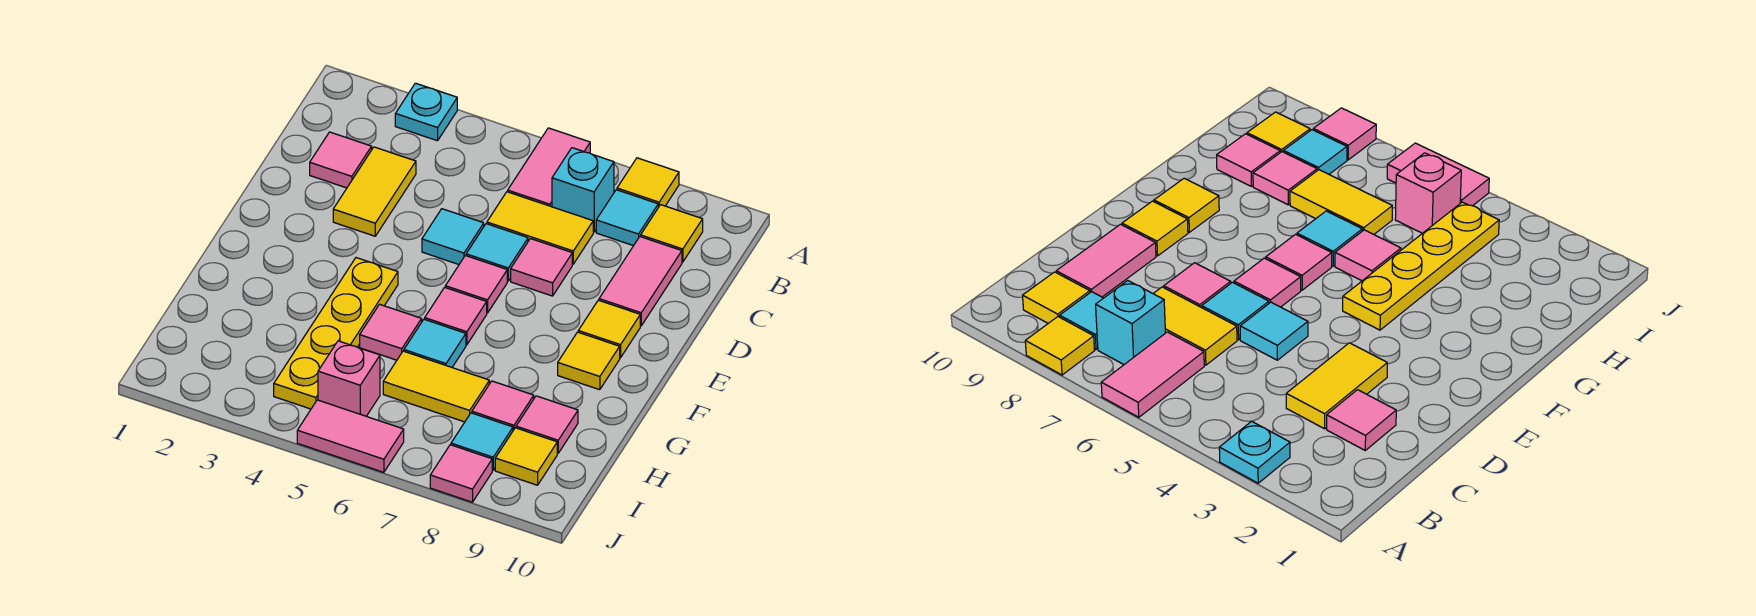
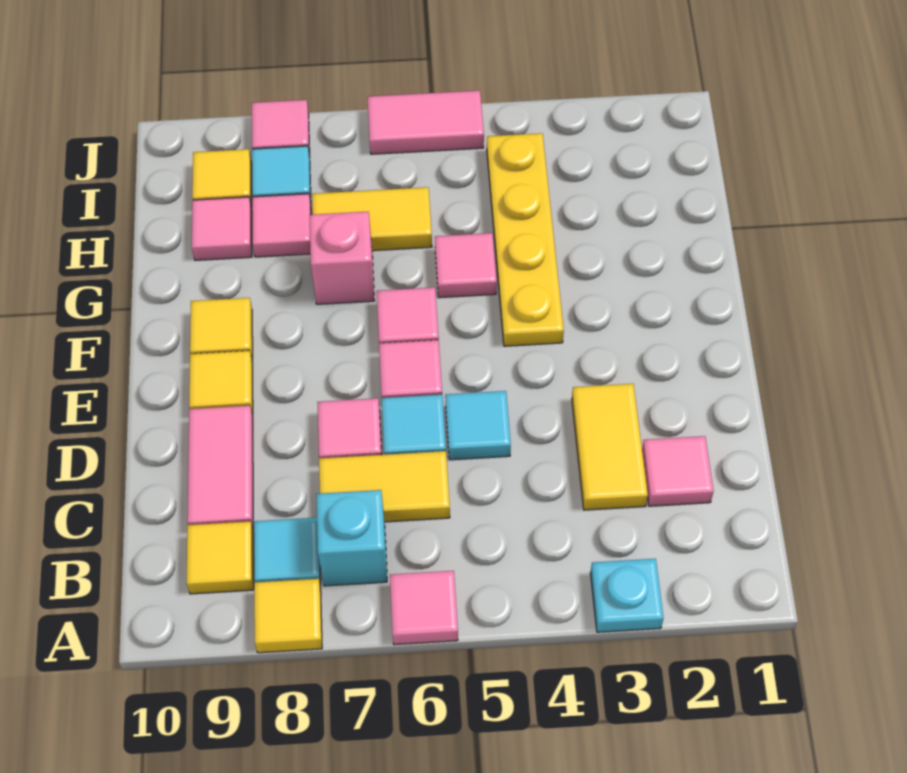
pink tile A6:B6 level 1 -> pink tile A6 level 1
cyan tile G6 level 1 -> none
pink brick I5 level 1 -> pink brick G7 level 1

